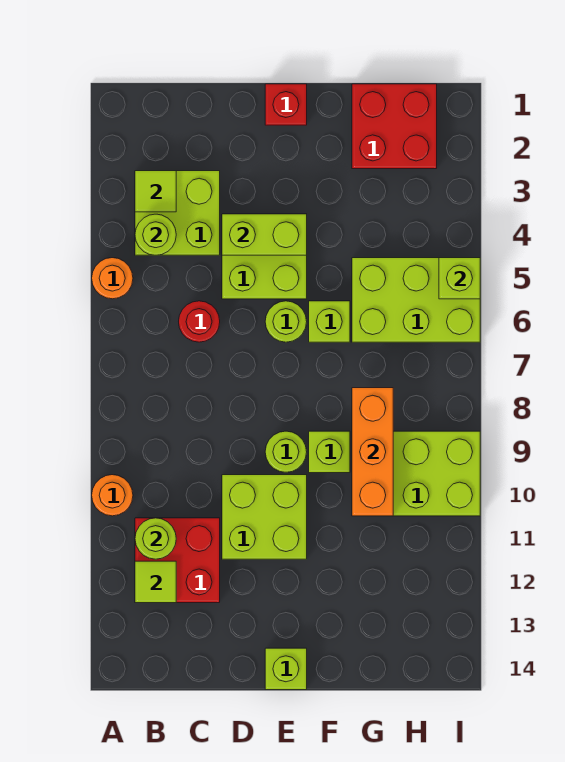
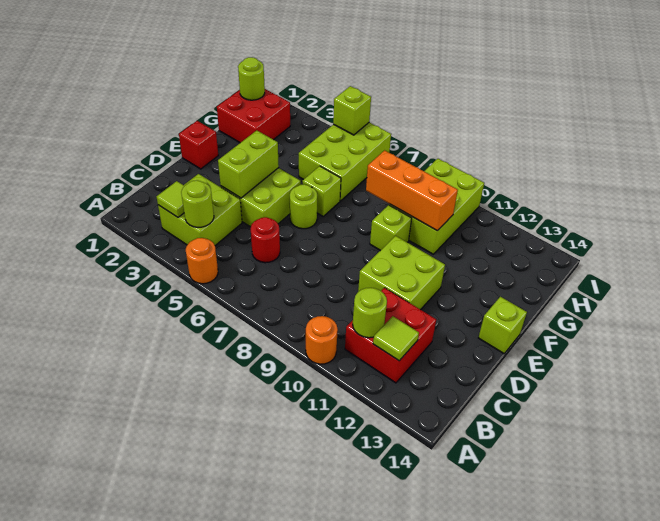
lime round brick E9 level 1 -> lime round brick H1 level 2

